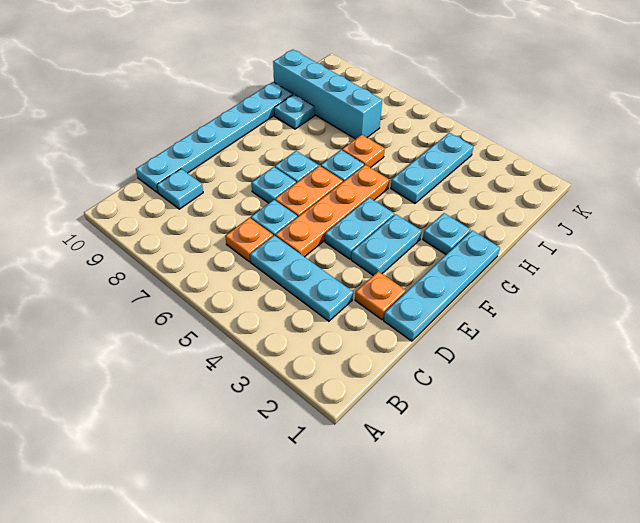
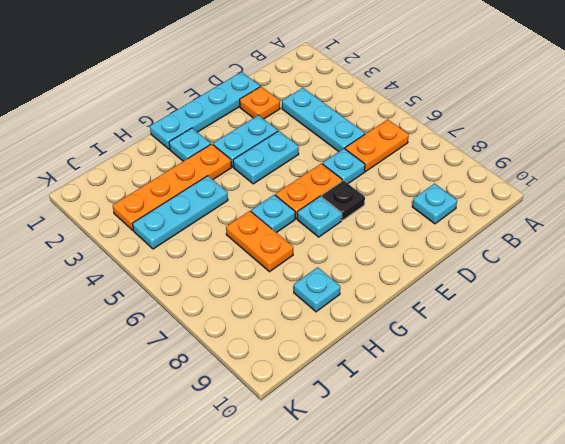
orange plate C6 level 1 -> orange plate B6:C6 level 1
cyan plate C10:H10 level 1 -> none
orange plate D5:G5 level 1 -> orange plate G3:J3 level 1
cyan plate E7 level 1 -> black plate E7 level 1
orange plate H6 level 1 -> orange plate H6:H7 level 1
cyan brick I7:I10 level 1 -> none

